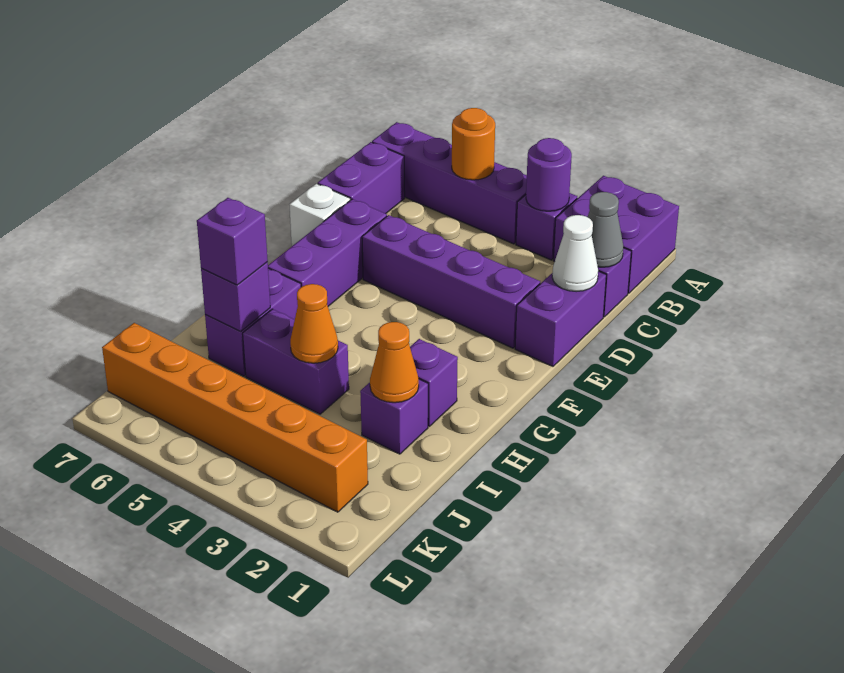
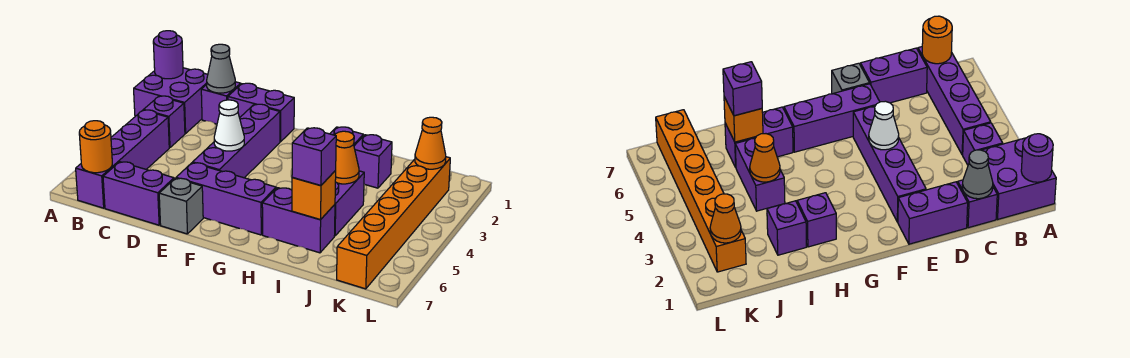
purple round brick B3 level 2 -> purple round brick A1 level 2
orange round brick B5 level 2 -> orange round brick B7 level 2
white cone D1 level 2 -> white cone E4 level 2
white brick E7 level 1 -> grey brick E7 level 1
orange cone I2 level 2 -> orange cone K2 level 2
purple brick I6 level 2 -> orange brick I6 level 2

